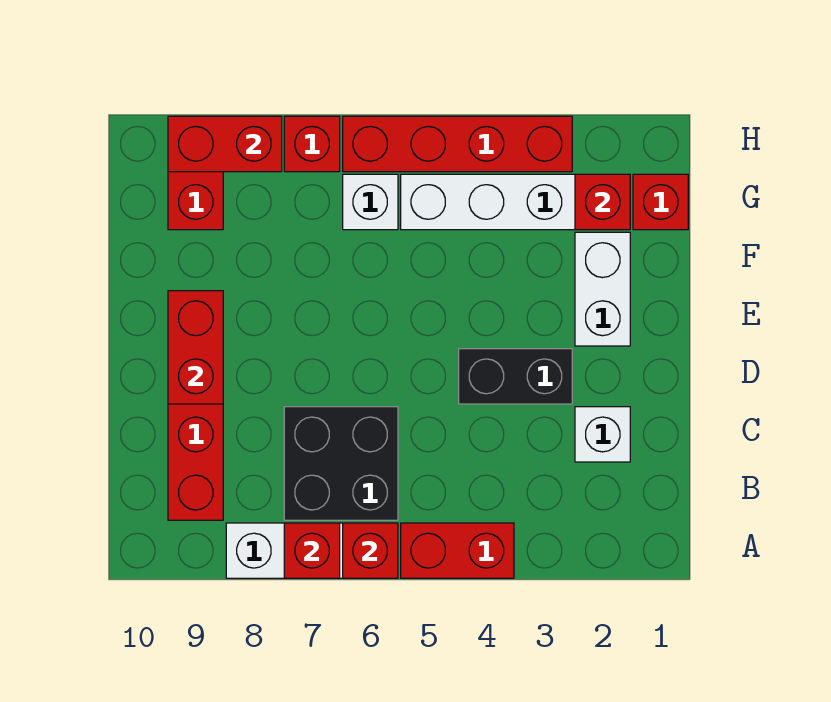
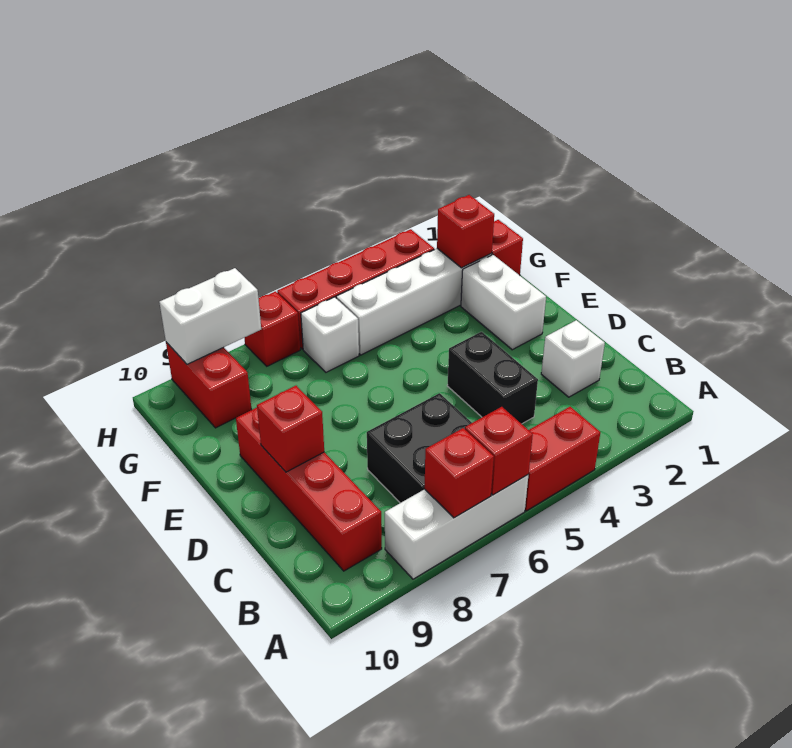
black brick D3:D4 level 1 -> black brick C4:D4 level 1
red brick D9:E9 level 2 -> red brick D9 level 2
red brick H8:H9 level 2 -> white brick H8:H9 level 2

